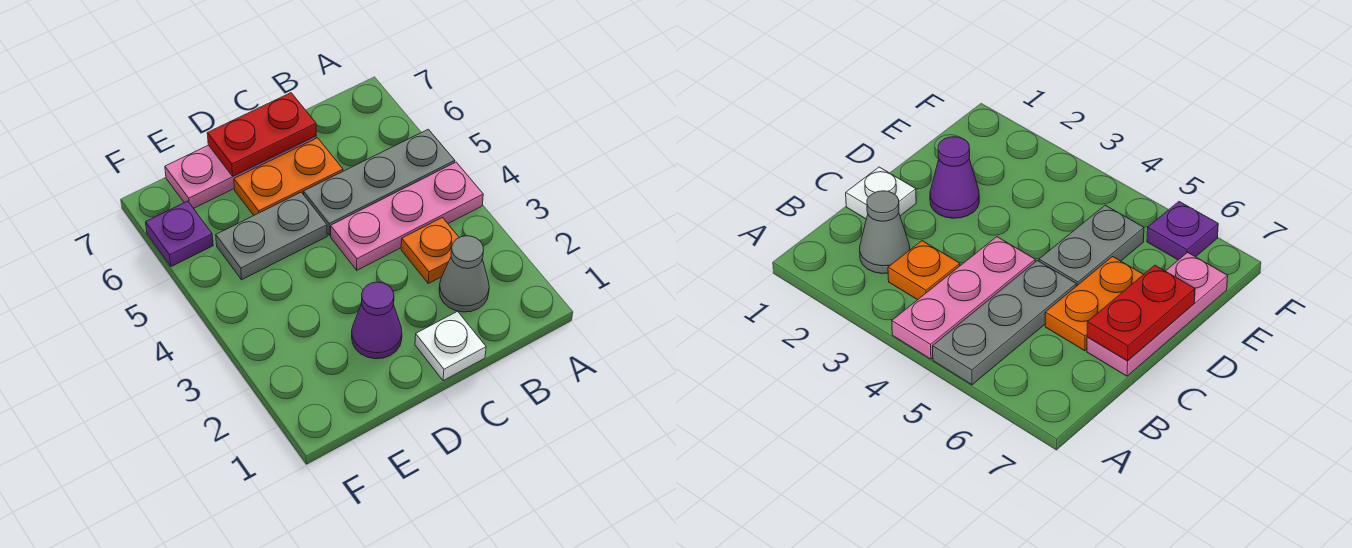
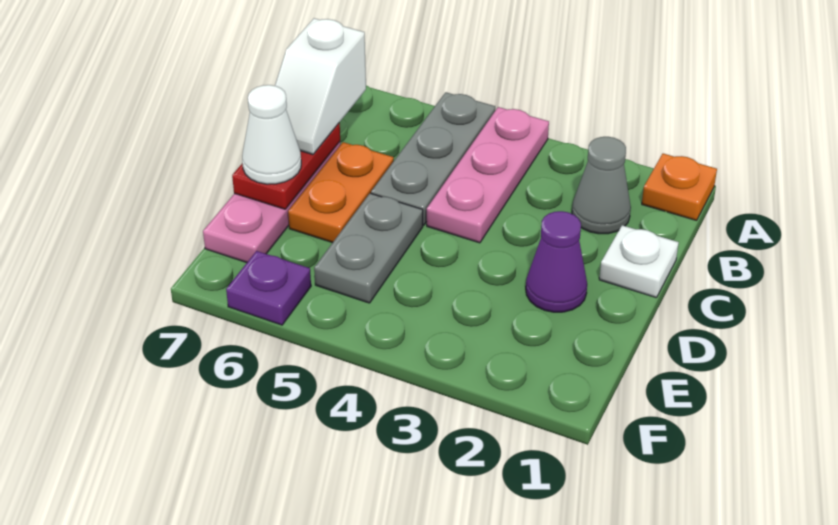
orange plate B3 level 1 -> orange plate A1 level 1
none -> white slope B7:C7 level 3 top B
none -> white cone D7 level 3

